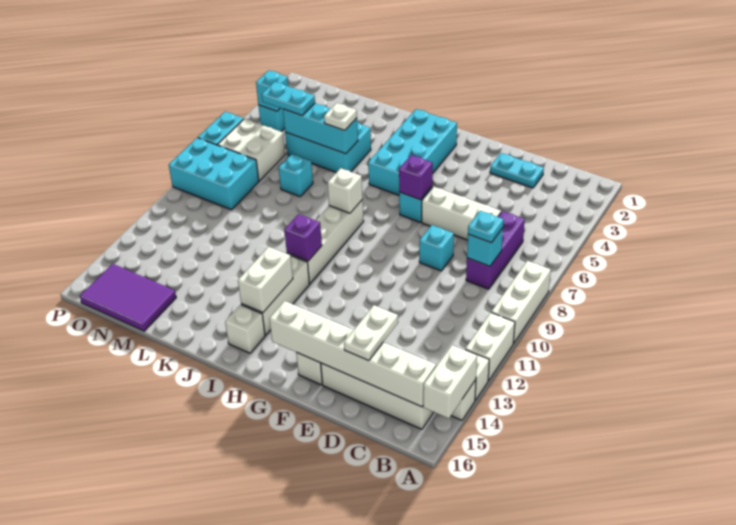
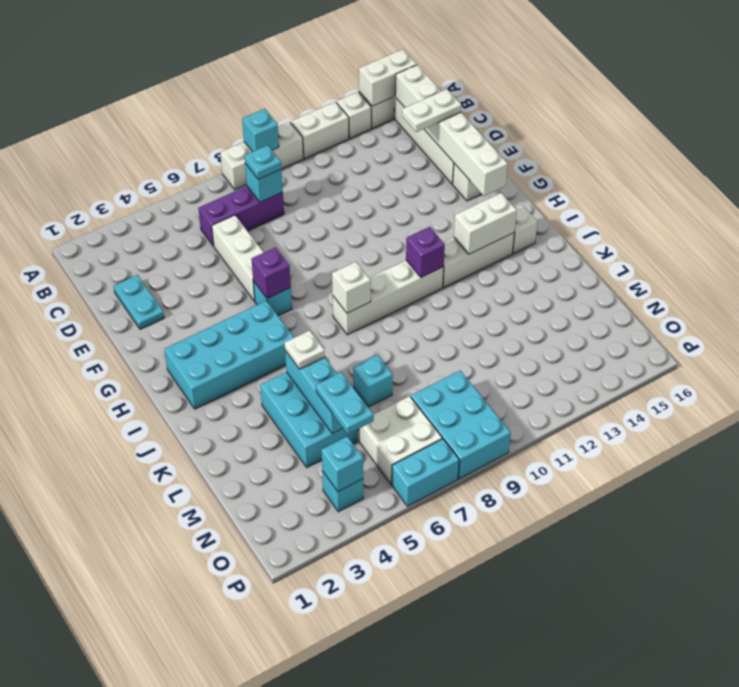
cyan brick E8 level 1 -> cyan brick A9 level 2
purple tile M15:O16 level 1 -> none

